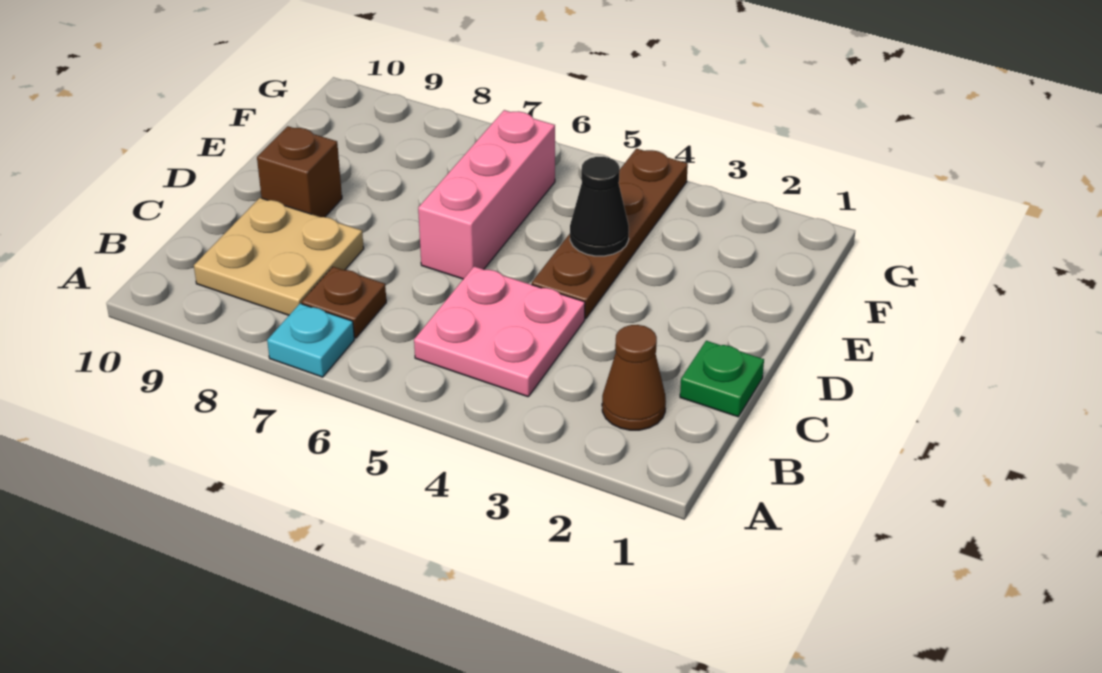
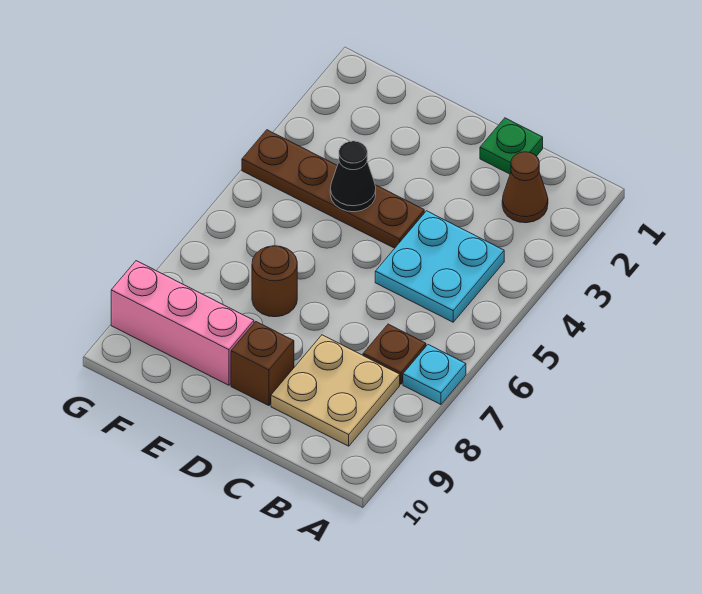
pink plate B4:C5 level 1 -> cyan plate B4:C5 level 1
pink brick D6:F6 level 1 -> pink brick E9:G9 level 1
none -> brown round brick E7 level 1

